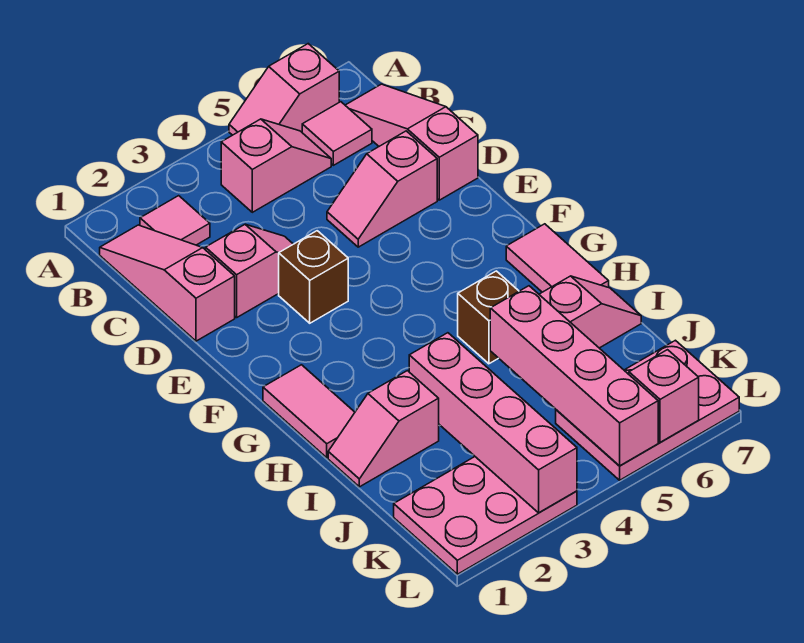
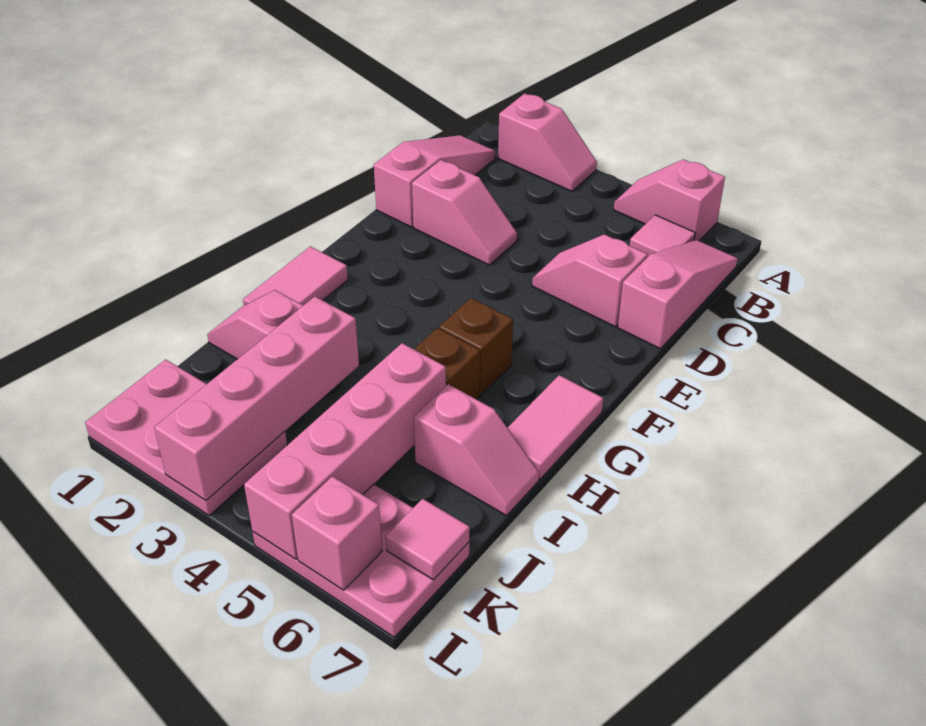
pink tile B2 level 1 -> pink tile K7 level 2
pink slope B4:B5 level 1 top 4 -> pink slope A2:A3 level 1 top 2
brown brick E3 level 1 -> brown brick G5 level 1

